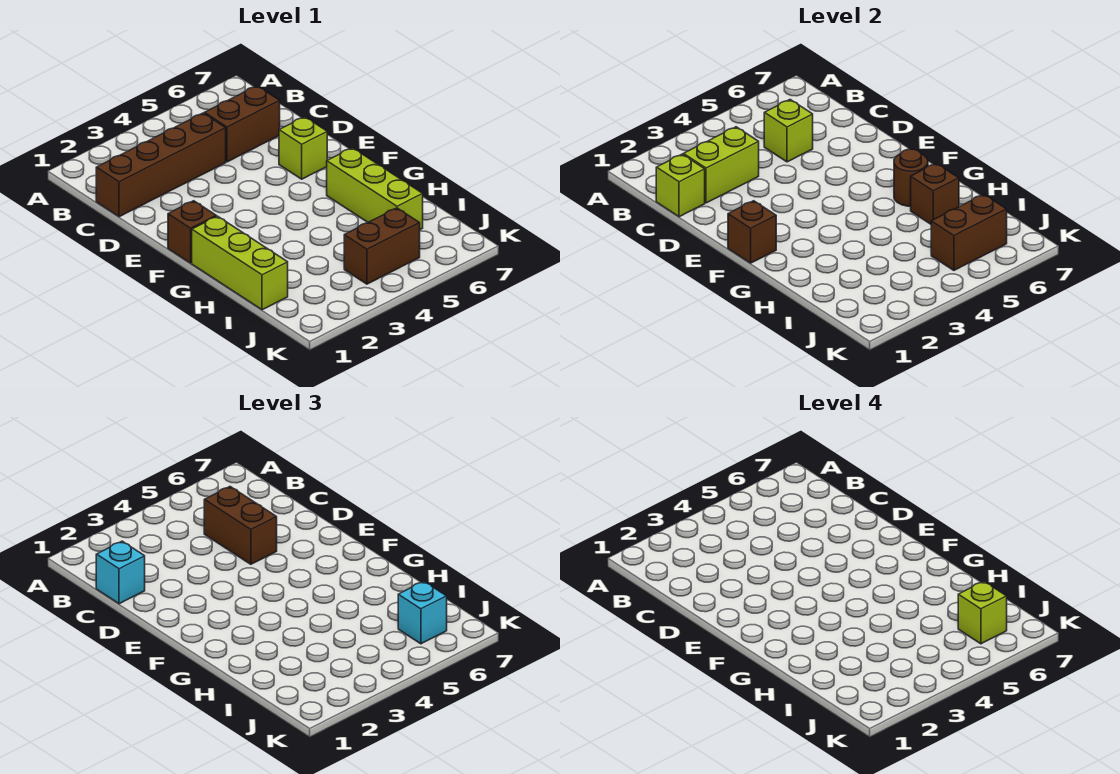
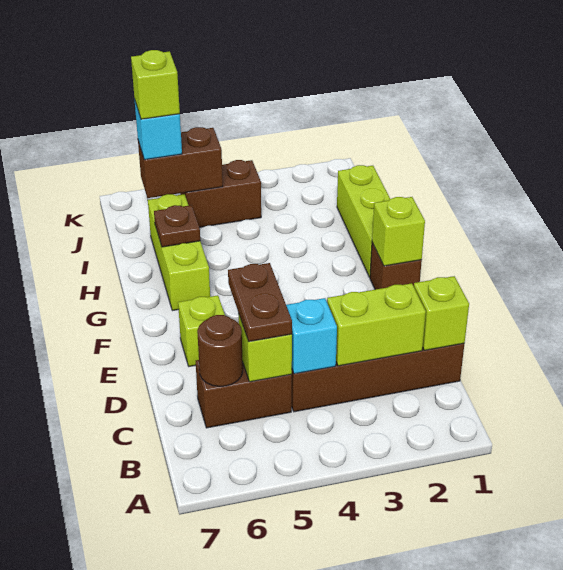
cyan brick C1 level 3 -> cyan brick C4 level 2
brown brick C5:D5 level 3 -> brown plate C5:D5 level 3
brown brick F1 level 2 -> lime brick F1 level 2
brown round brick G6 level 2 -> brown round brick C6 level 2
brown brick H6 level 2 -> brown plate H6 level 2

